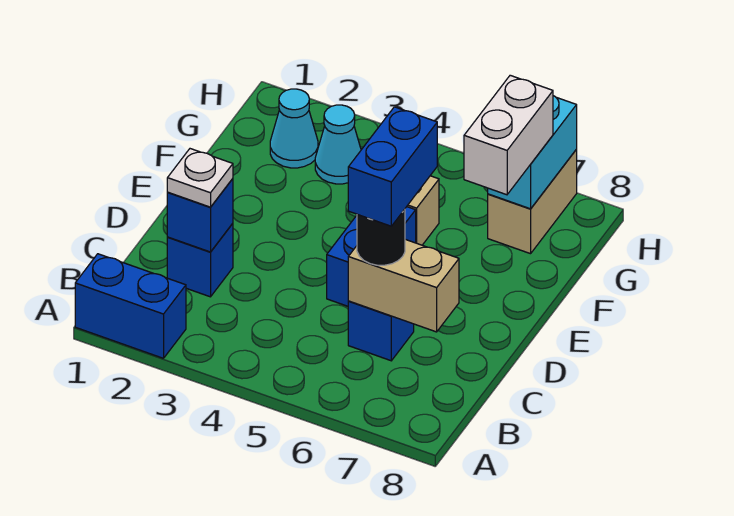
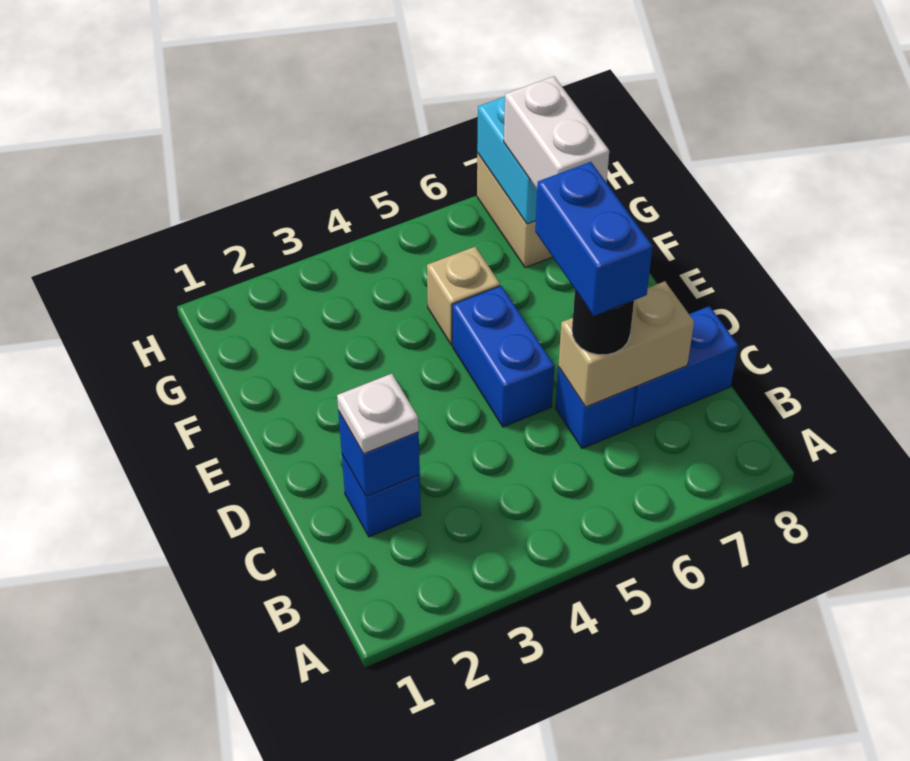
blue brick A1:A2 level 1 -> blue brick C7:C8 level 1
cyan cone G2 level 1 -> none
cyan cone G3 level 1 -> none

